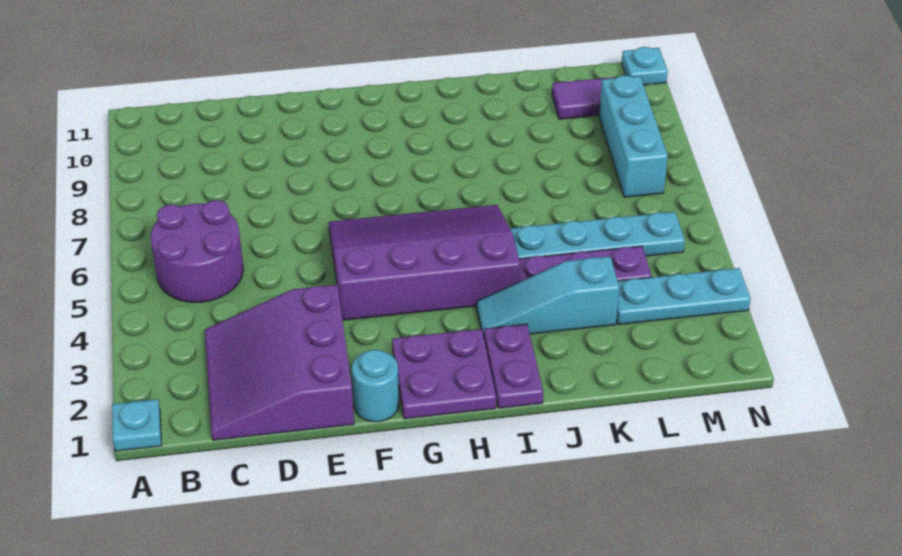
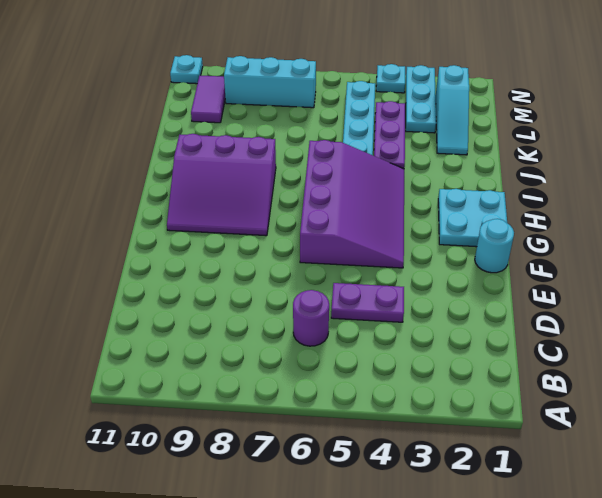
cyan plate A1 level 1 -> cyan plate N4 level 1
purple round brick B5:C6 level 1 -> purple round brick C6 level 1
purple slope C1:E3 level 1 top E -> purple slope G8:I10 level 1 top I
purple slope F4:I6 level 1 top 4 -> purple slope F4:I6 level 1 top 6
purple plate G1:H2 level 1 -> cyan plate G1:H2 level 1
purple plate I1:I2 level 1 -> purple plate D4:D5 level 1
cyan slope I3:K3 level 1 top K -> cyan slope K2:M2 level 1 top M

